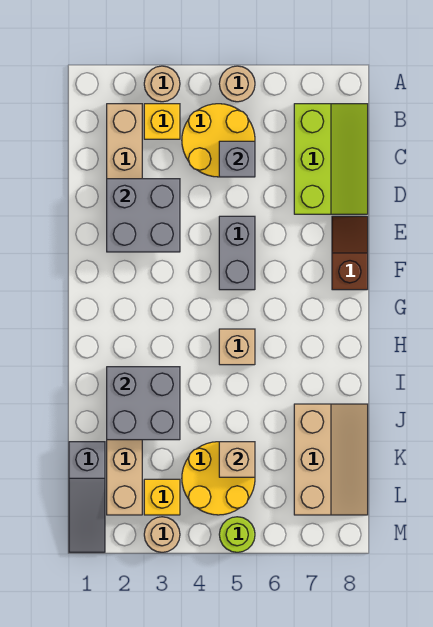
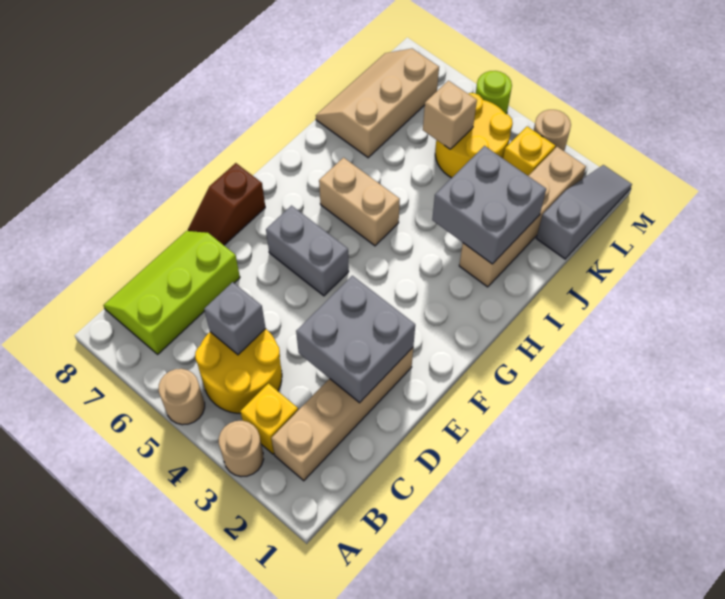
grey brick E5:F5 level 1 -> grey brick F5:F6 level 1
tan brick H5 level 1 -> tan brick H5:H6 level 1

